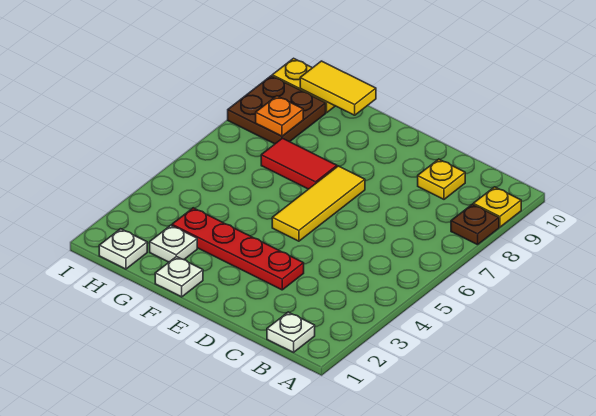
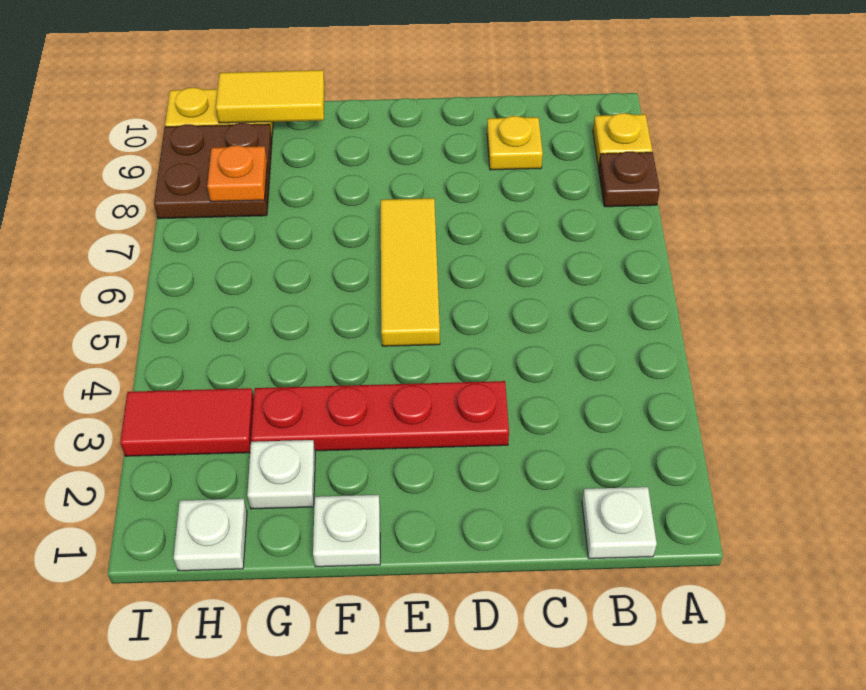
red tile F7:G7 level 1 -> red tile H3:I3 level 1

